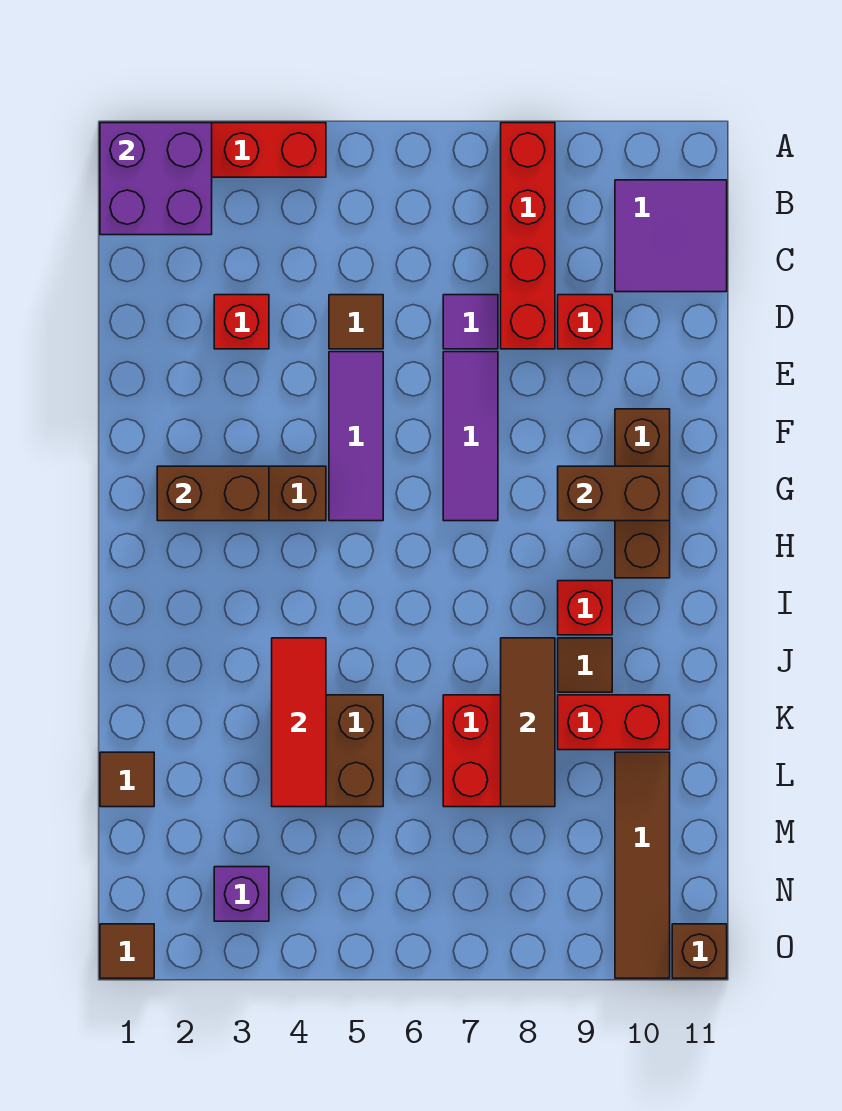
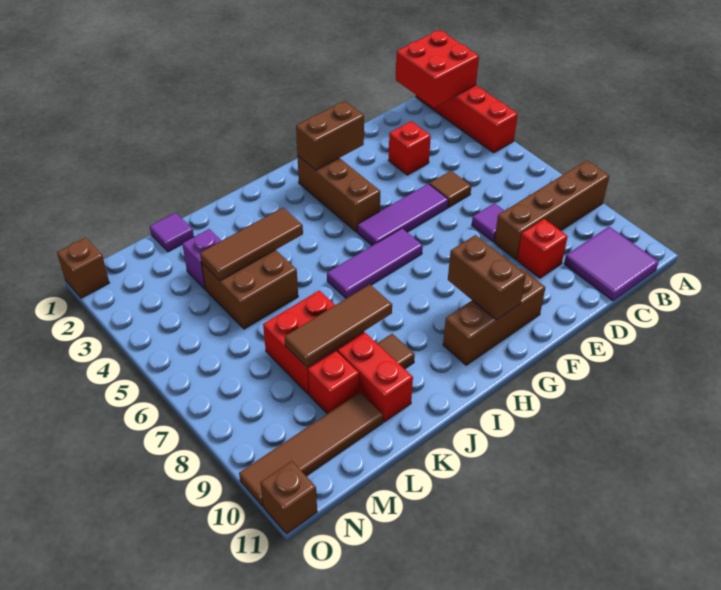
purple brick A1:B2 level 2 -> red brick A1:B2 level 2
red brick A8:D8 level 1 -> brown brick A8:D8 level 1
purple tile E7:G7 level 1 -> purple tile G6:I6 level 1
brown brick G2:G3 level 2 -> brown brick F2:G2 level 2
red brick I9 level 1 -> red brick L9 level 1
red tile J4:L4 level 2 -> brown tile J4:L4 level 2
brown tile L1 level 1 -> purple tile L1 level 1
purple brick N3 level 1 -> purple brick L3 level 1
brown tile O1 level 1 -> brown brick O1 level 1

